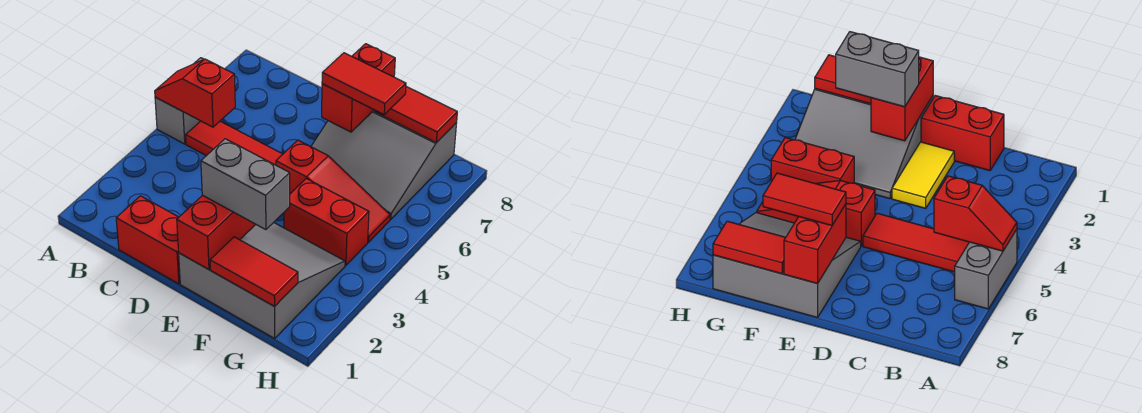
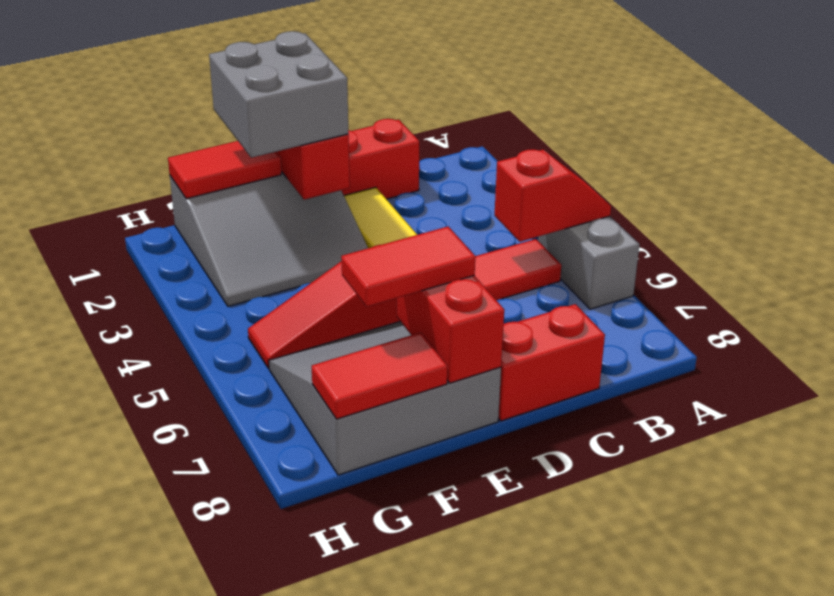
grey brick E2:F2 level 3 -> grey brick E1:F2 level 3
red brick F4:G4 level 1 -> red brick C8:D8 level 1

